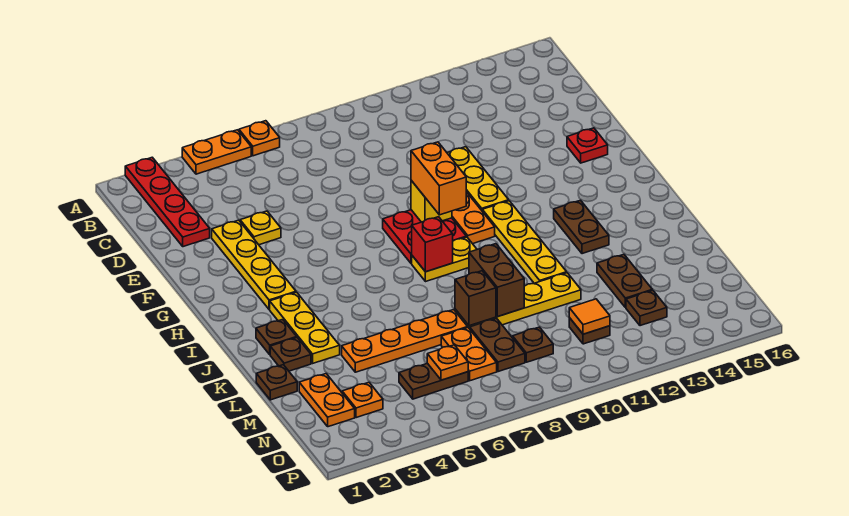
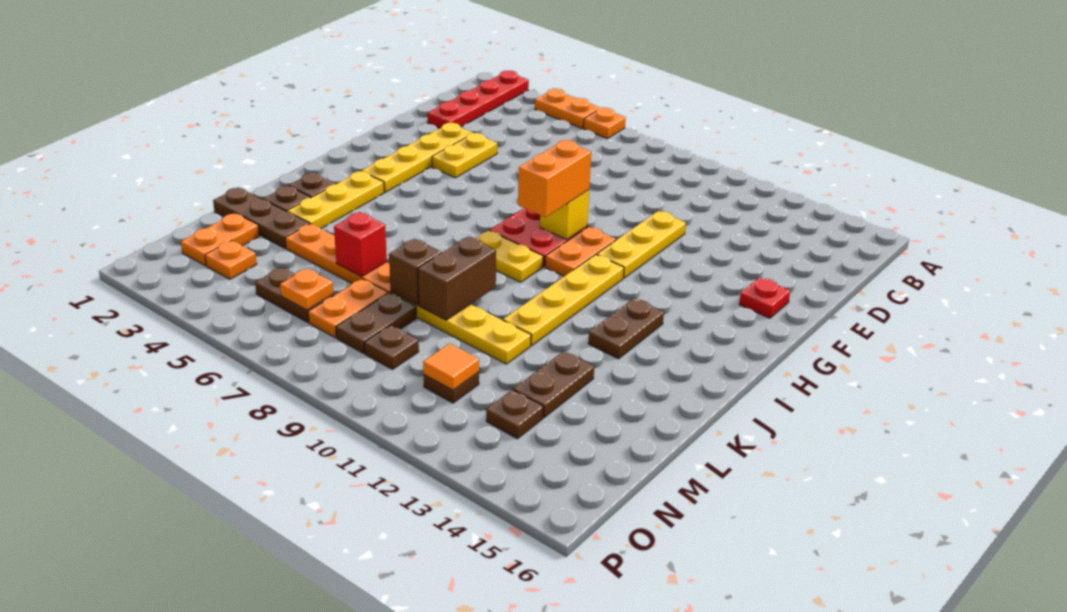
yellow plate E4 level 1 -> yellow plate E4:F4 level 1
red brick I8 level 2 -> red brick L6 level 2
brown plate L1 level 1 -> brown plate L1:L3 level 1

